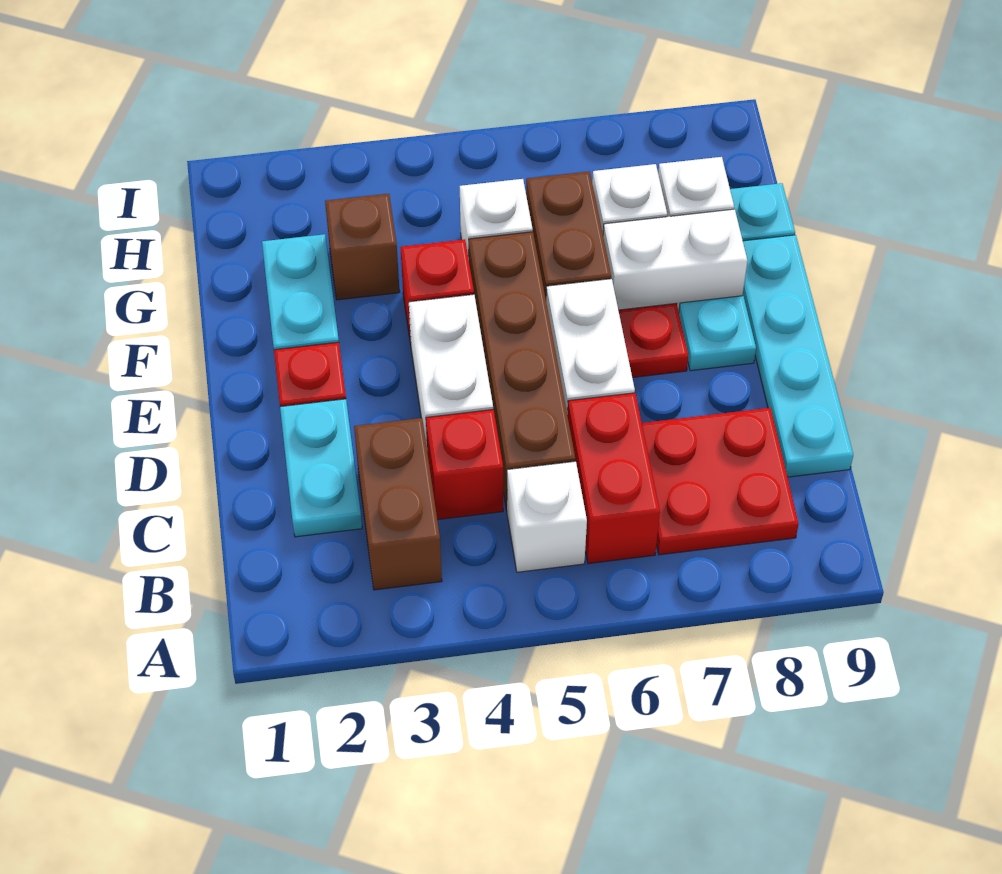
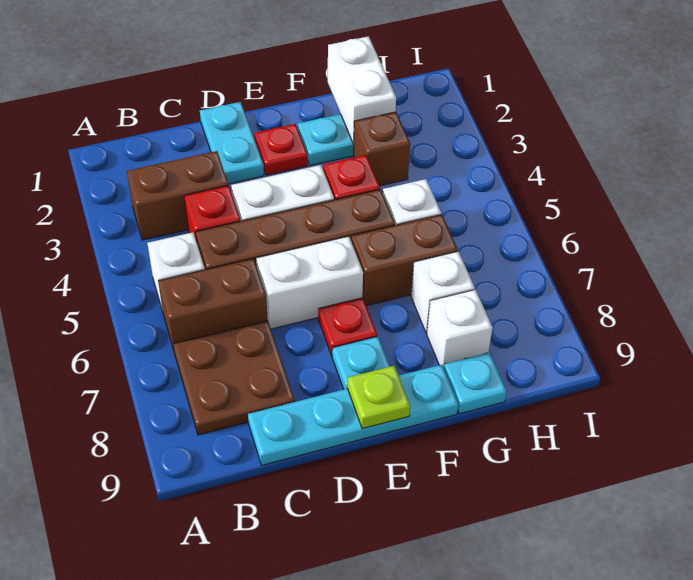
red brick B6:C6 level 1 -> brown brick B6:C6 level 1
red plate B7:C8 level 1 -> brown plate B7:C8 level 1
cyan plate C2:D2 level 1 -> cyan plate D1:D2 level 1
none -> lime plate E9 level 2
white brick F7:F8 level 1 -> white brick G1:G2 level 2

